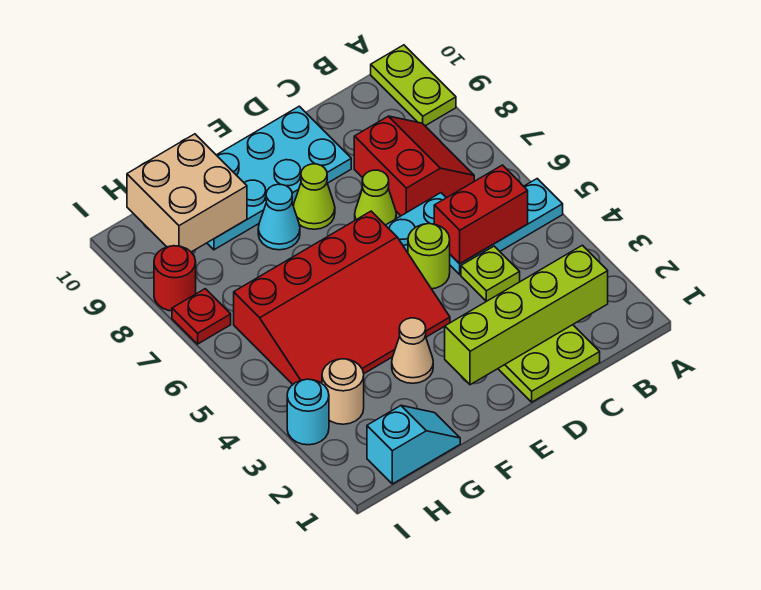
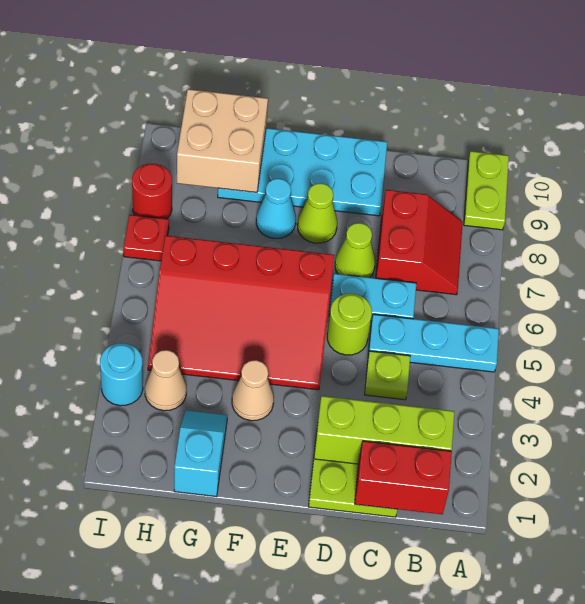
lime brick B2:E2 level 2 -> lime brick B2:D2 level 2
red brick B5:C5 level 2 -> red brick B1:C1 level 2
cyan slope G1:H1 level 1 top H -> cyan slope G1:G2 level 1 top 1
tan round brick H3 level 1 -> tan cone H3 level 1

